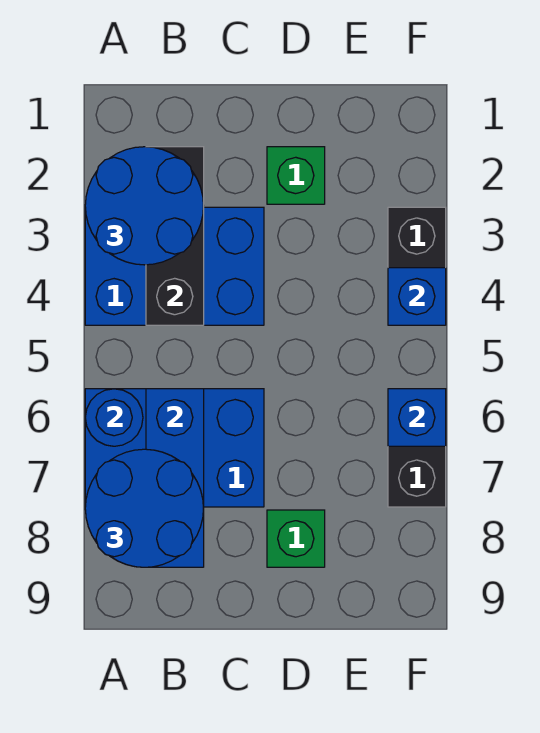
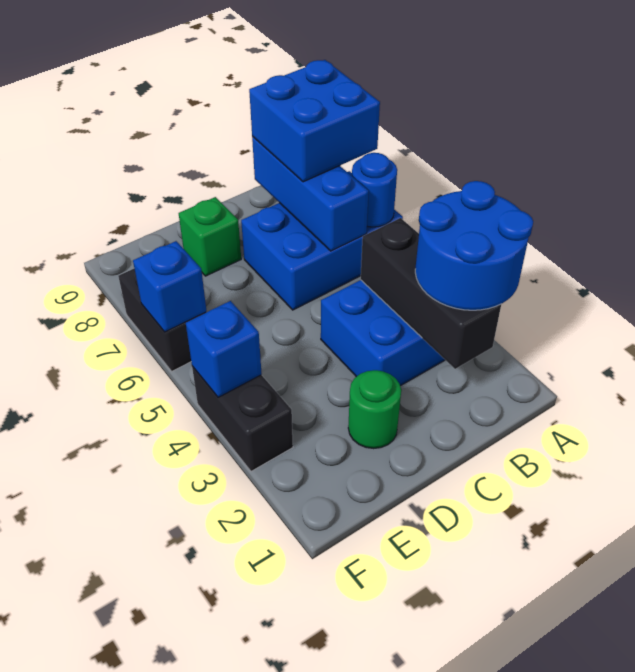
blue round brick A7:B8 level 3 -> blue brick A7:B8 level 3
green brick D2 level 1 -> green round brick D2 level 1

